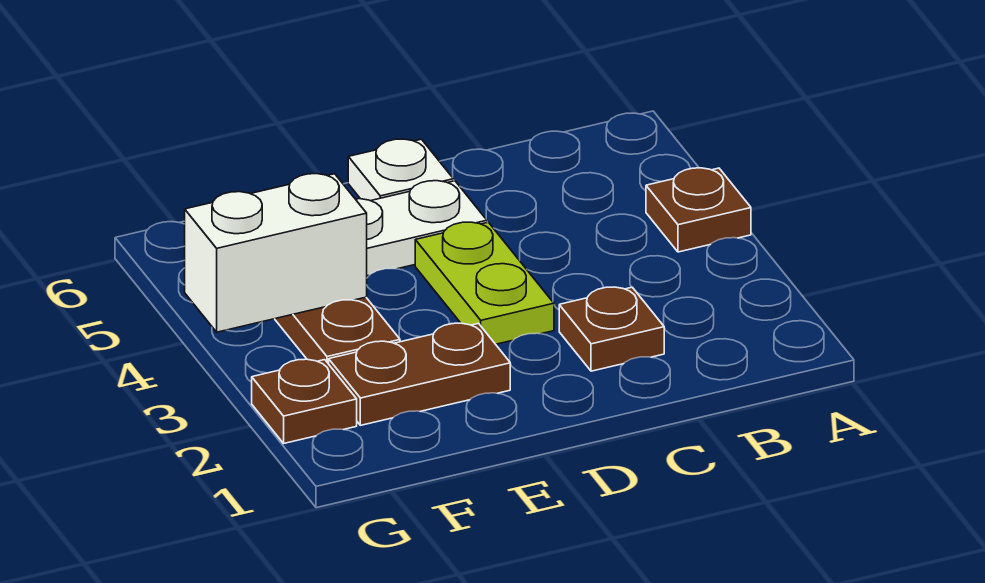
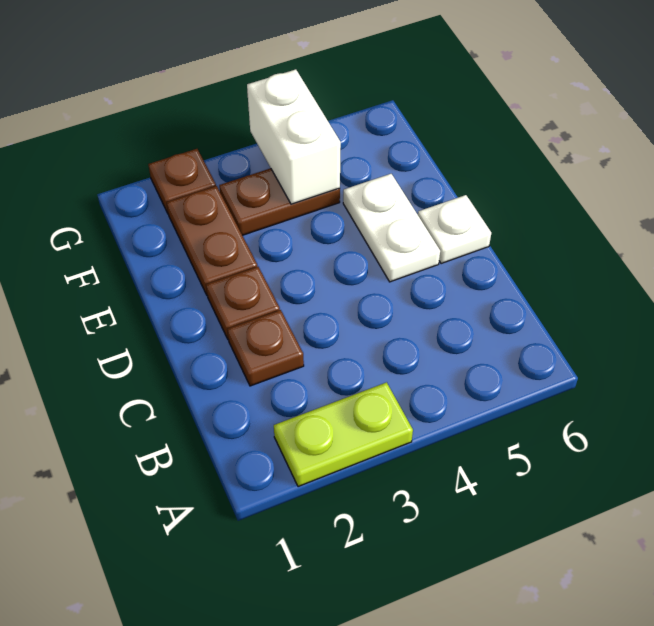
brown plate A4 level 1 -> brown plate D2 level 1
lime plate D3:D4 level 1 -> lime plate A2:A3 level 1

